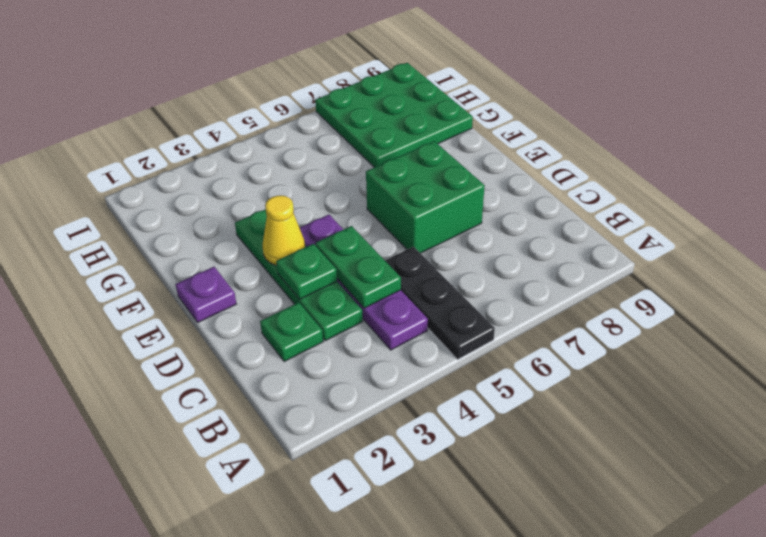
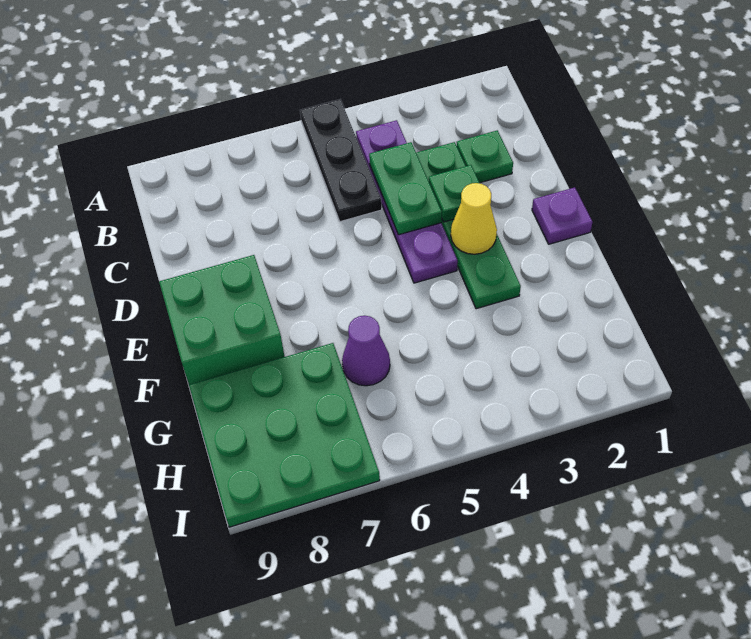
green brick D6:E7 level 1 -> green brick E8:F9 level 1
none -> purple cone G6 level 1

